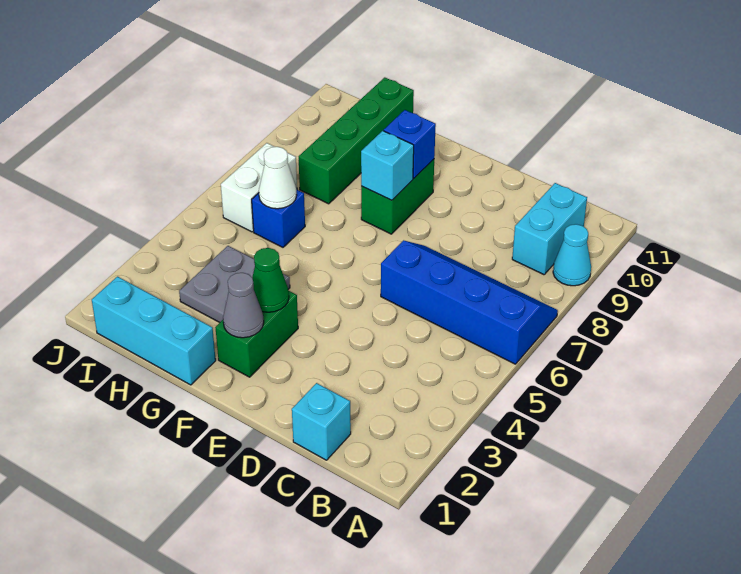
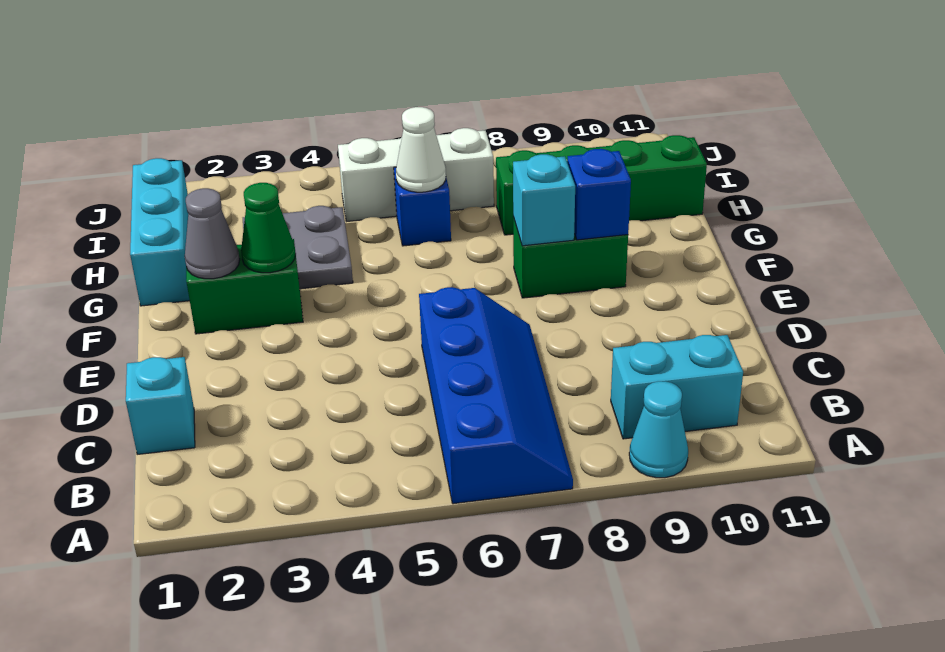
white brick I6:I7 level 1 -> white brick I5:I7 level 1

